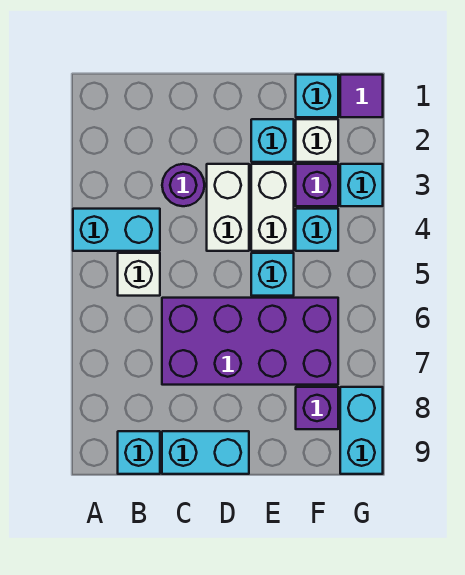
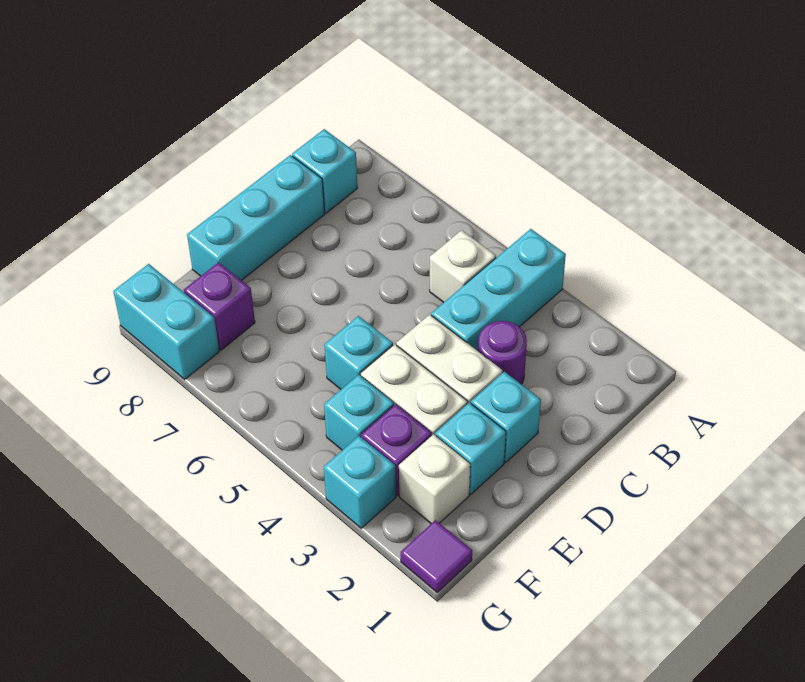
cyan brick A4:B4 level 1 -> cyan brick A4:C4 level 1
purple brick C6:F7 level 1 -> none
cyan brick C9:D9 level 1 -> cyan brick C9:E9 level 1
cyan brick F1 level 1 -> cyan brick D2 level 1

